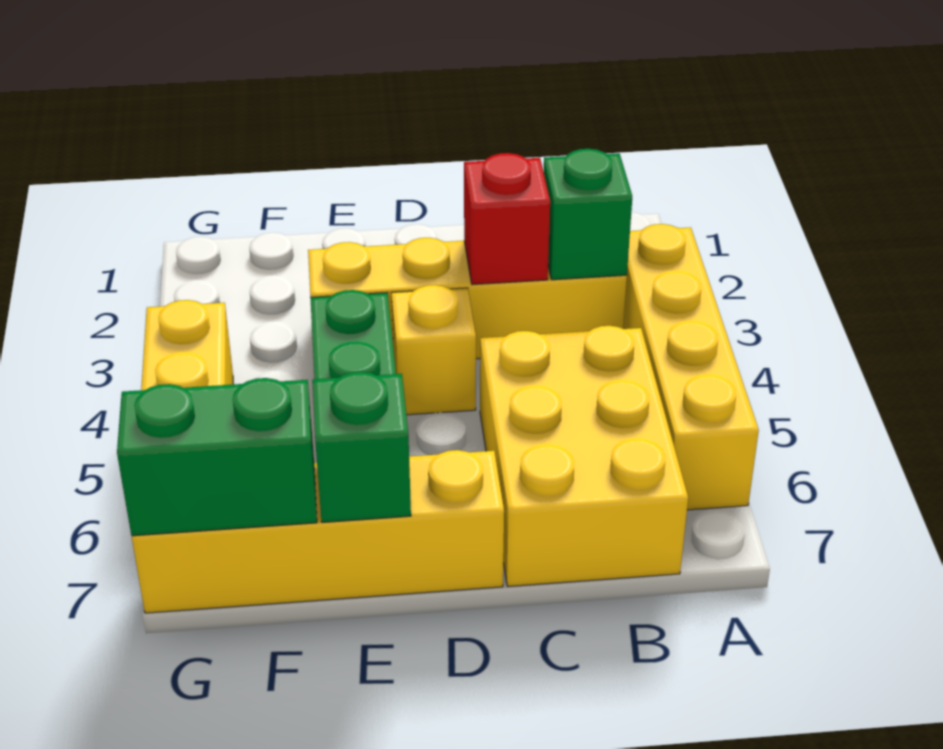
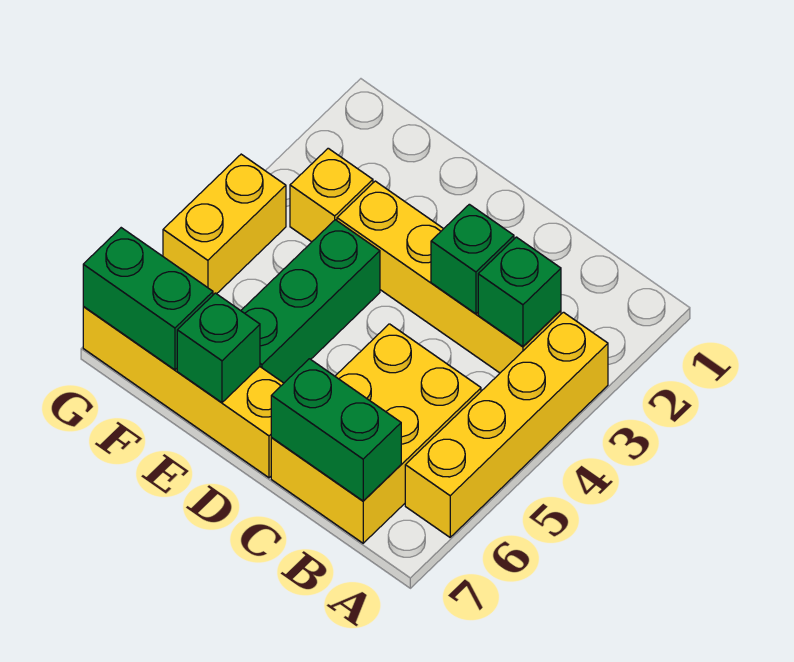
none -> green brick B7:C7 level 2
red brick C3 level 2 -> green brick C3 level 2
yellow brick D4 level 1 -> yellow brick F3 level 1

